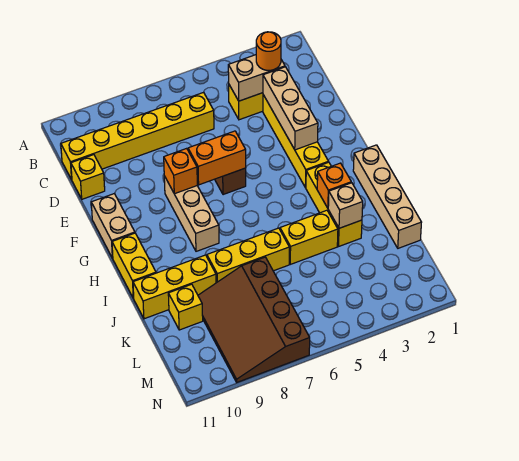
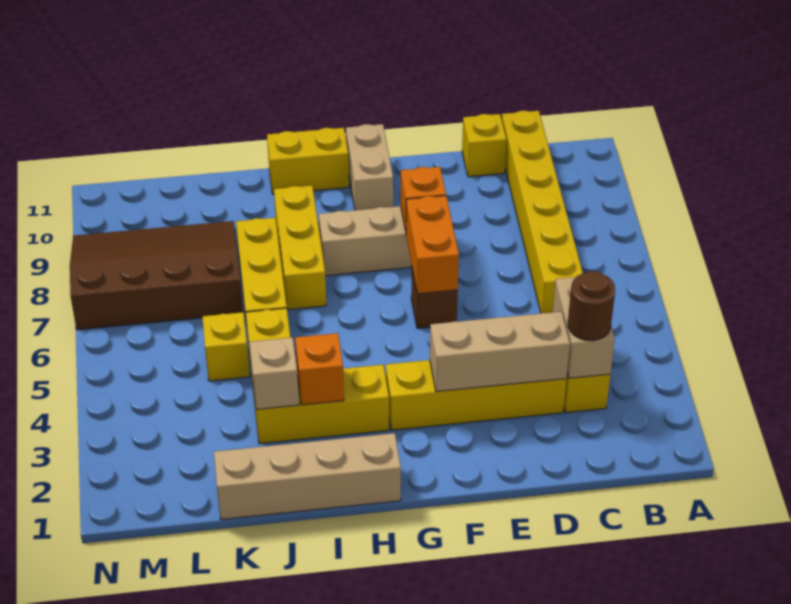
orange round brick C3 level 3 -> brown round brick C3 level 3
tan brick F11:G11 level 1 -> tan brick G10:G11 level 1
yellow brick J9:J11 level 1 -> yellow brick I7:I9 level 1
yellow brick K10 level 1 -> yellow brick K5 level 1

